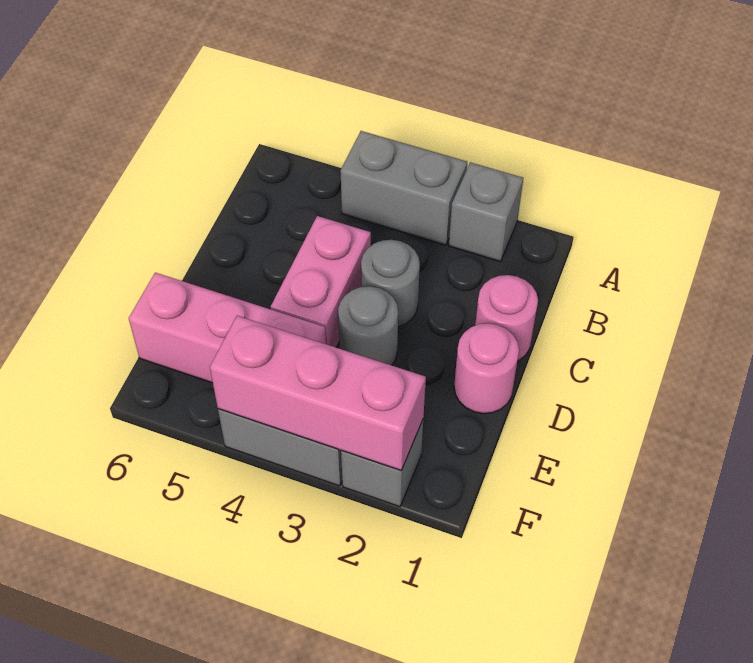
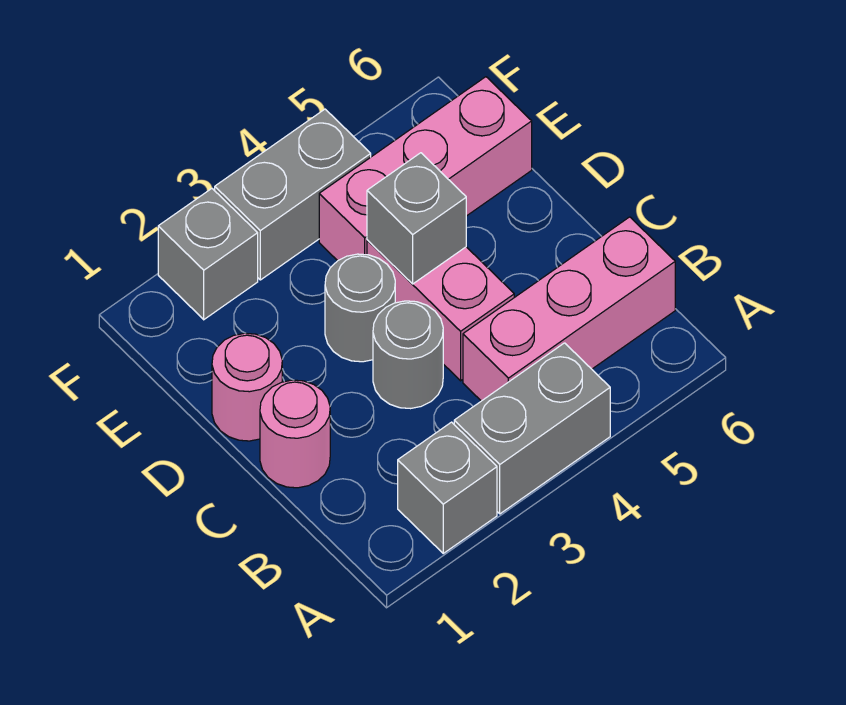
none -> grey brick D4 level 2
pink brick F2:F4 level 2 -> pink brick B4:B6 level 1

